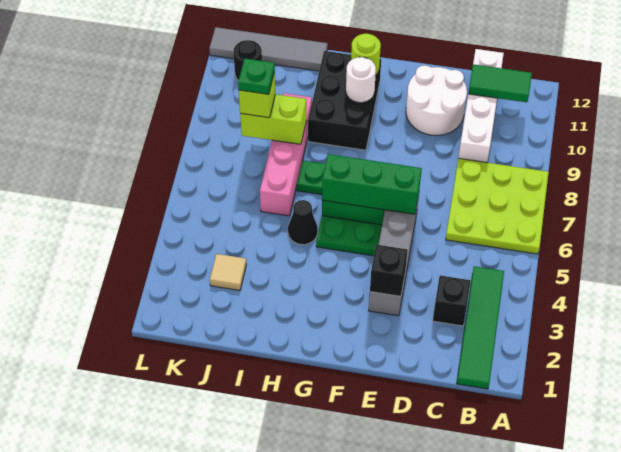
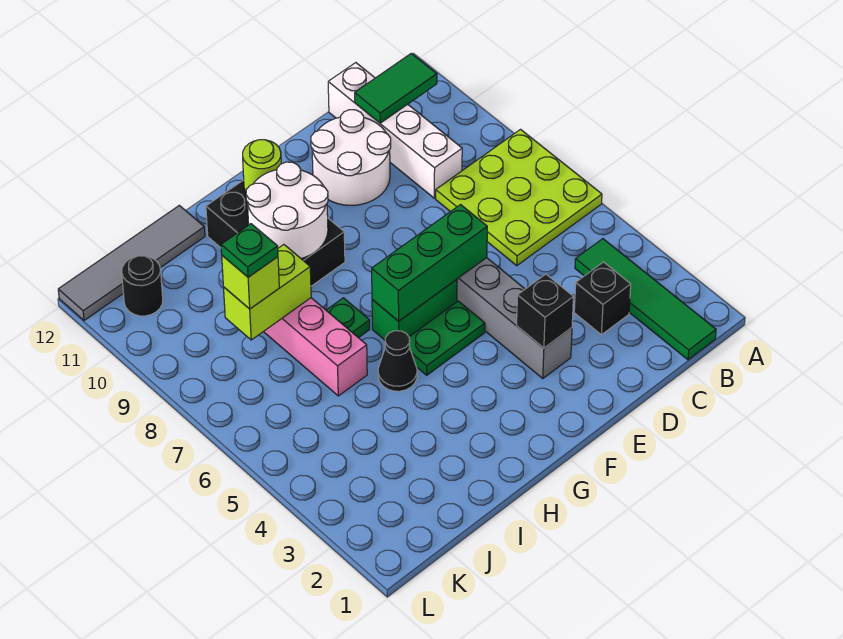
white round brick G10 level 2 -> white round brick G9:H10 level 2
tan tile J3 level 1 -> none

